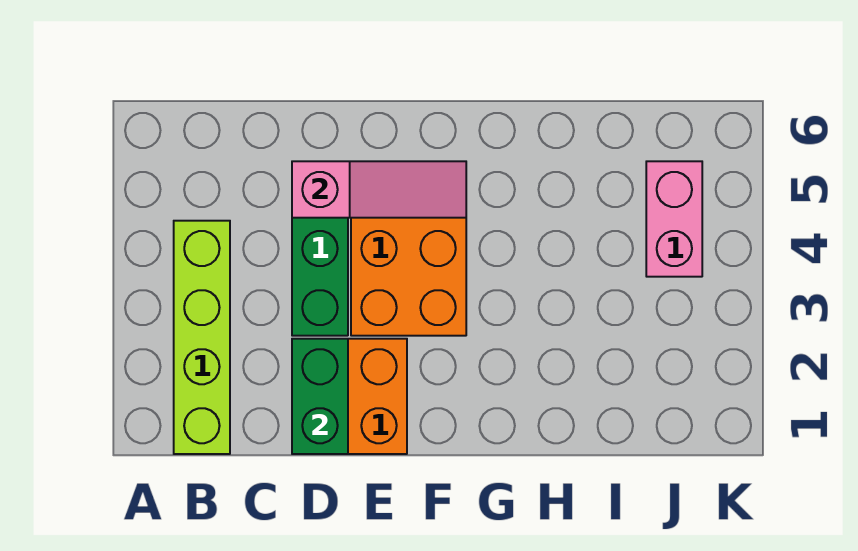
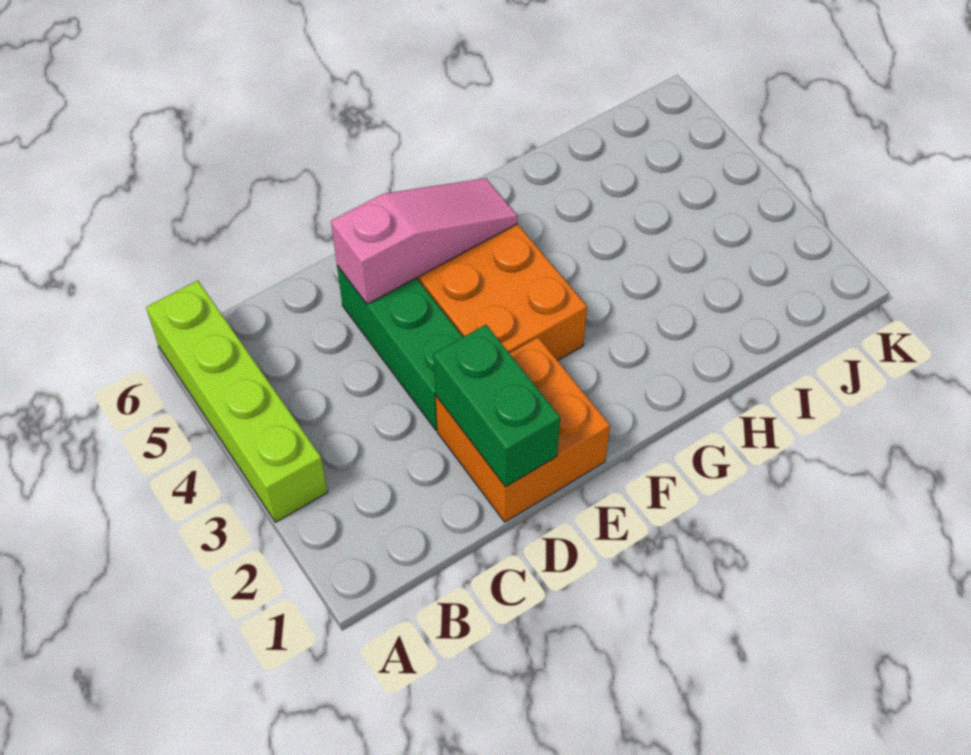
lime brick B1:B4 level 1 -> lime brick A3:A6 level 1
pink brick J4:J5 level 1 -> none

